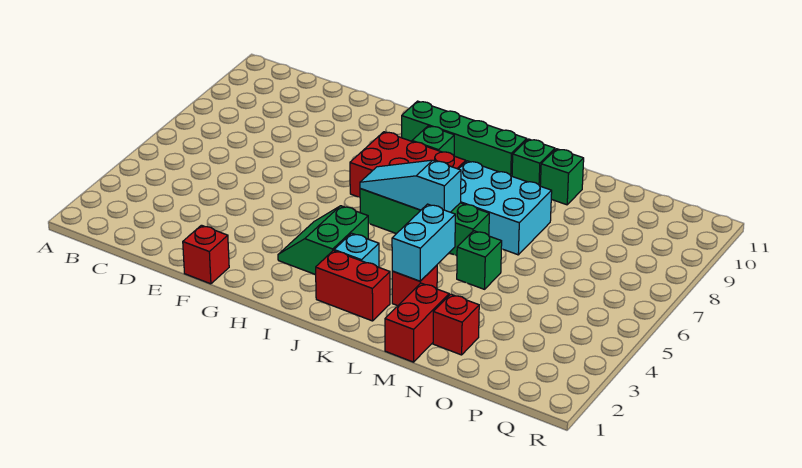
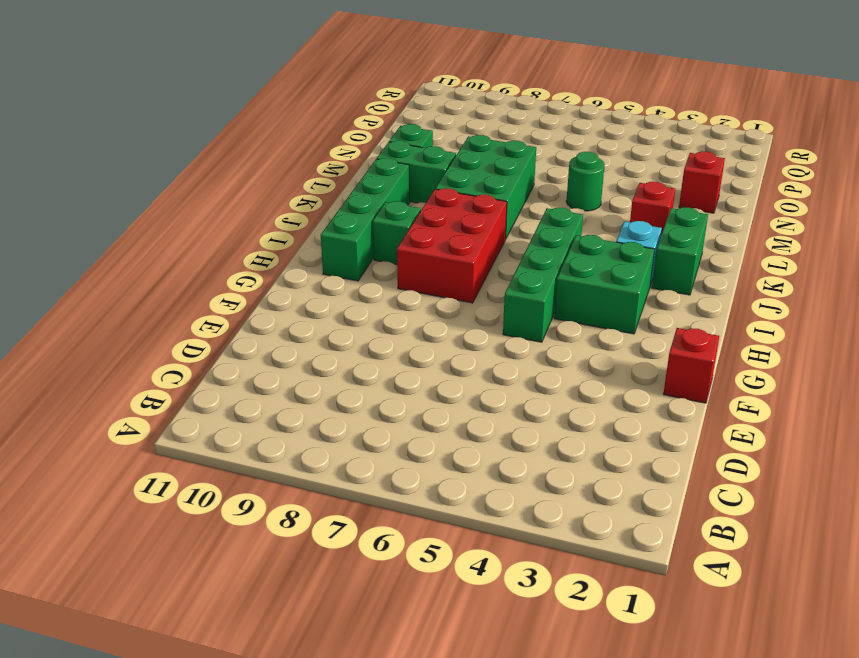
green slope H3:I4 level 1 top I -> green brick H3:I4 level 1
green brick I6:L6 level 1 -> green brick G5:J5 level 1
cyan slope I6:K6 level 2 top K -> none
red brick J2:K2 level 1 -> green brick J2:K2 level 1
cyan brick K7:M8 level 1 -> green brick K7:M8 level 1
cyan brick L3:L4 level 2 -> none
green brick L10 level 1 -> green brick L9:L10 level 1
red brick M1:M2 level 1 -> none
green brick M5 level 1 -> green round brick M5 level 1

